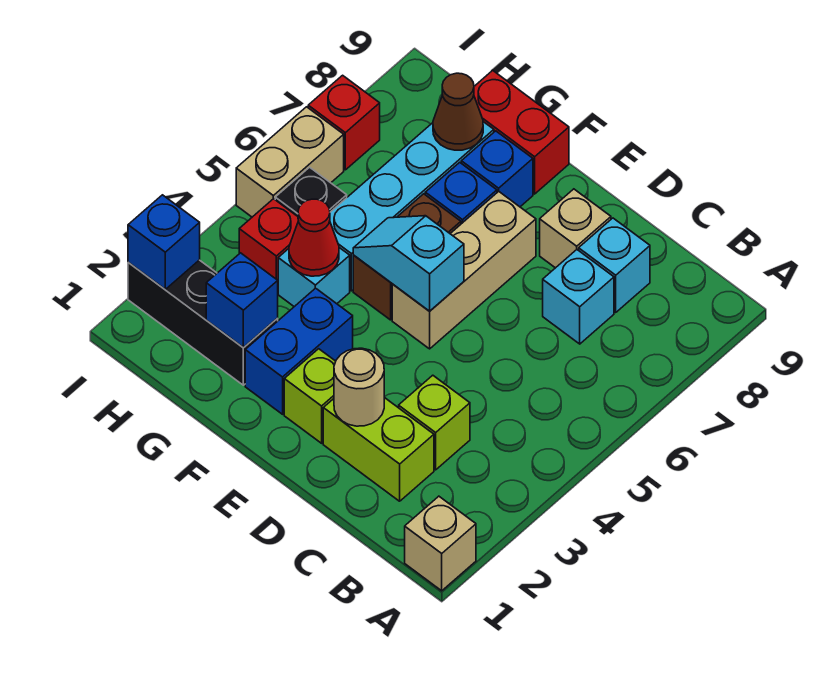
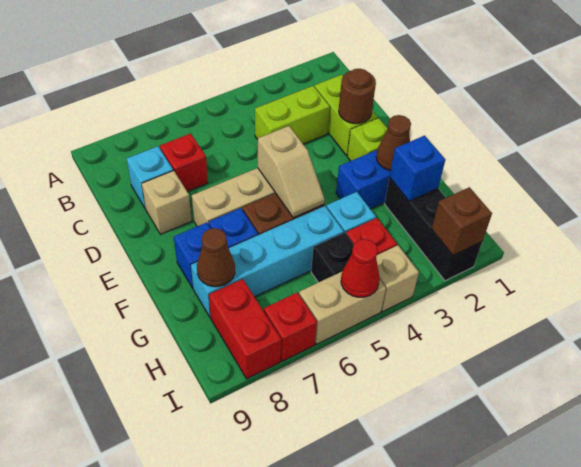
tan brick A1 level 1 -> tan brick I4 level 1
lime brick C3 level 1 -> lime brick C3:C4 level 1
cyan brick C7 level 1 -> red brick C7 level 1
tan round brick D2 level 2 -> brown round brick D2 level 2
cyan slope E5:F5 level 2 top E -> tan slope E5:F5 level 2 top E
none -> brown cone F2 level 2
red brick F9:G9 level 1 -> red brick H8:I8 level 1
red cone G4 level 2 -> red cone I5 level 2
blue brick I2 level 2 -> brown brick I2 level 2

